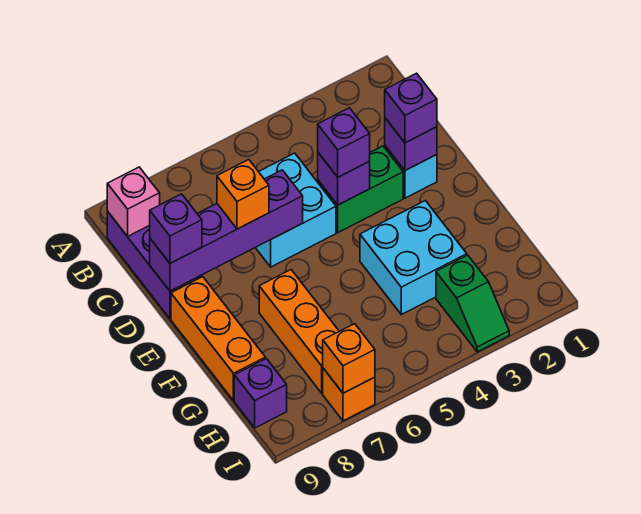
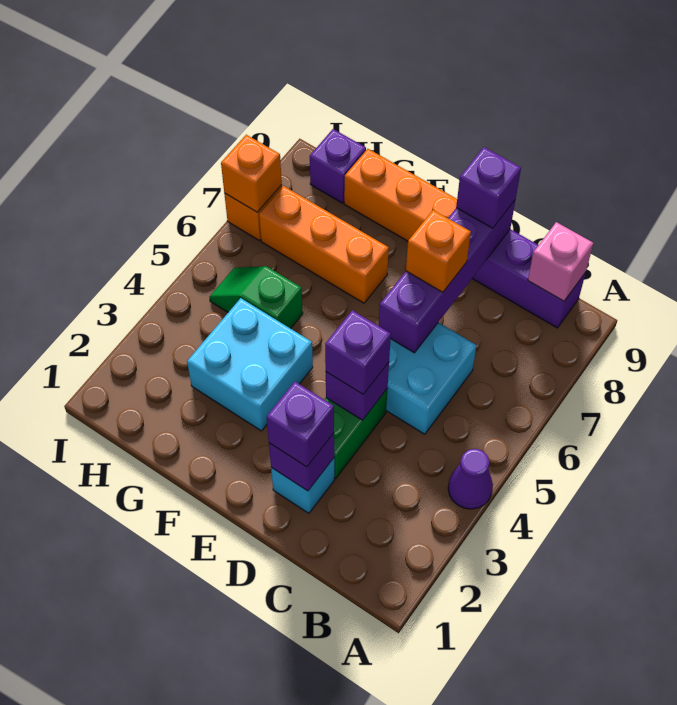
none -> purple cone A4 level 1
green slope H3:I3 level 1 top H -> green slope G5:H5 level 1 top G

